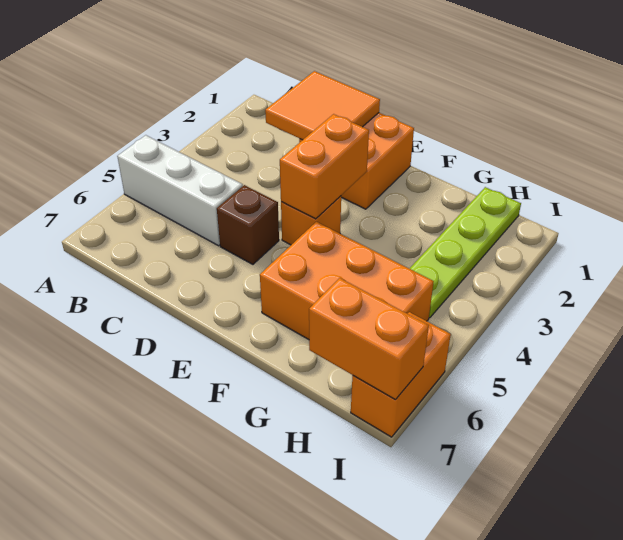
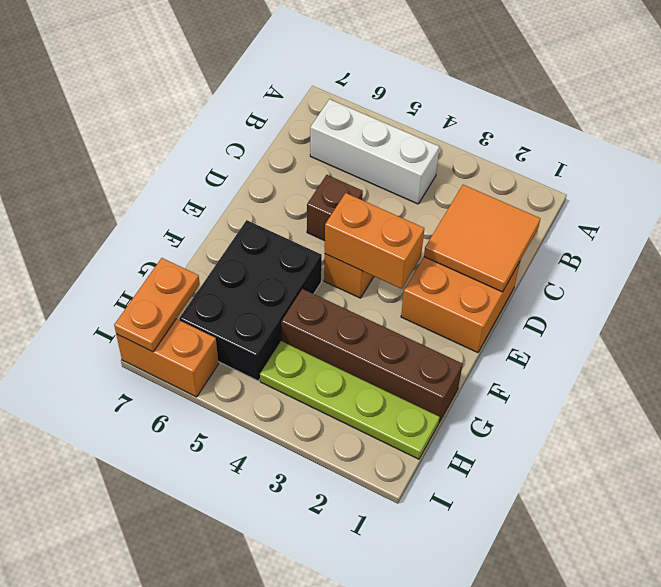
white brick A5:C5 level 1 -> white brick B4:B6 level 1
orange brick F5:H6 level 1 -> black brick F5:H6 level 1
none -> brown brick G1:G4 level 1
orange brick H7:I7 level 2 -> orange plate H7:I7 level 2

